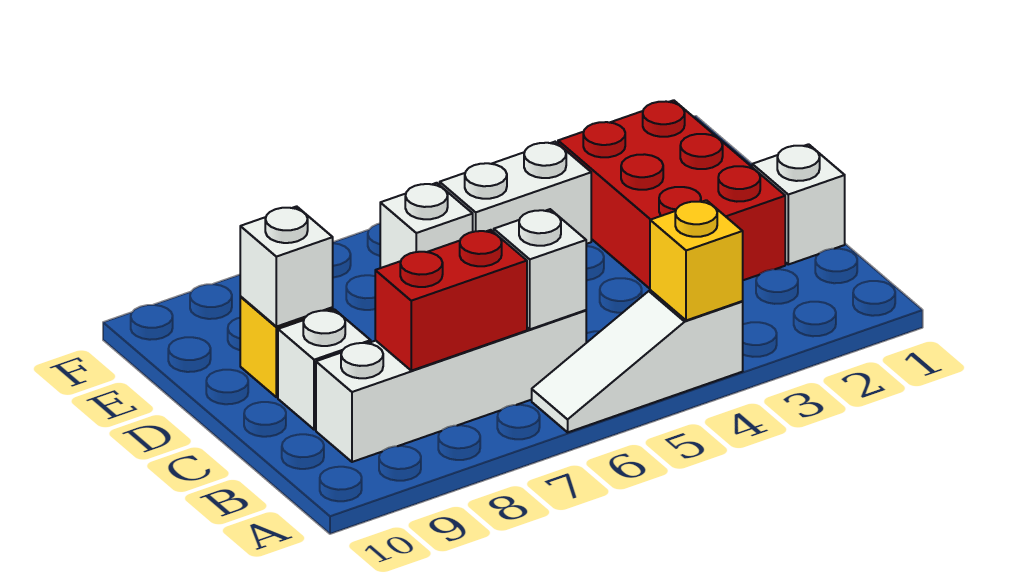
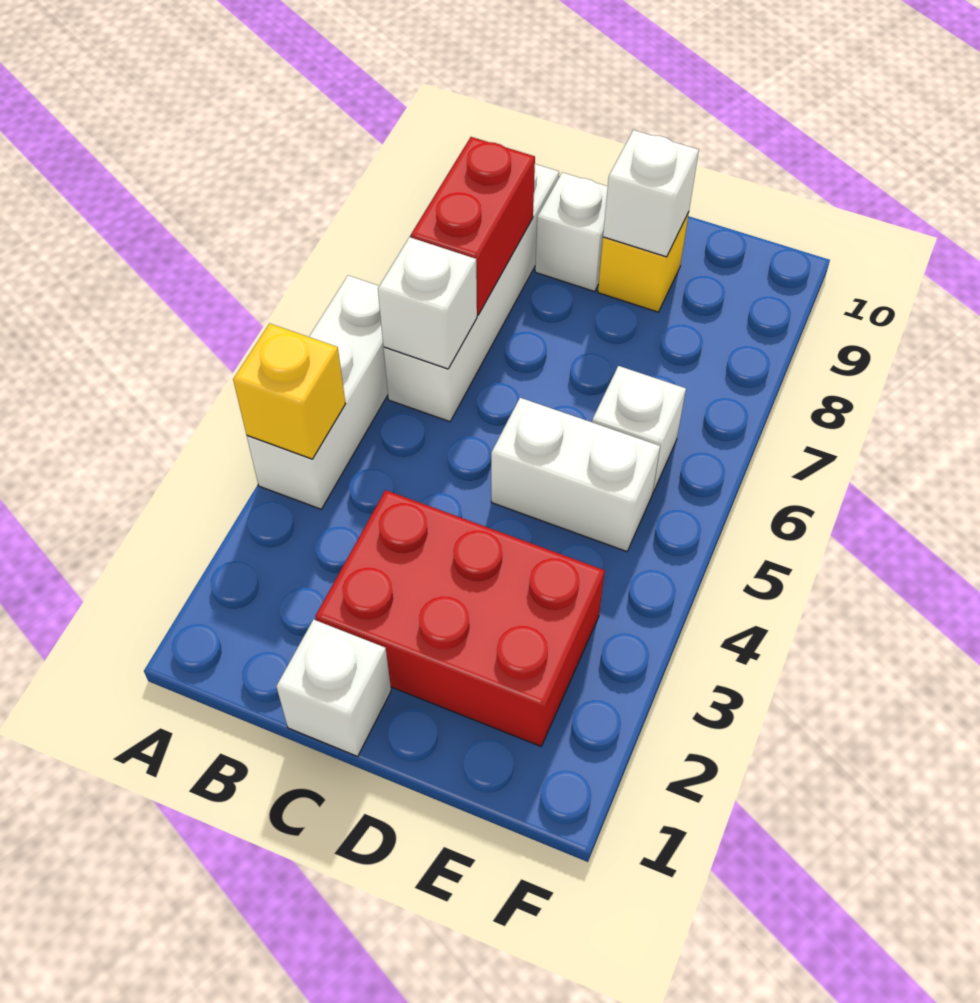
white slope A4:A6 level 1 top 4 -> white brick A4:A6 level 1
white brick E4:E5 level 1 -> white brick D5:E5 level 1

